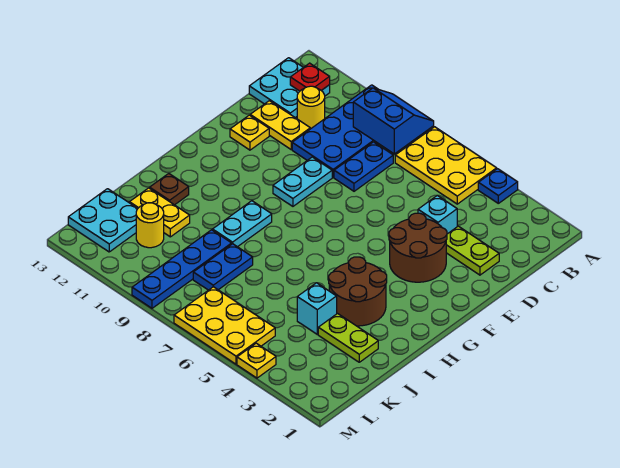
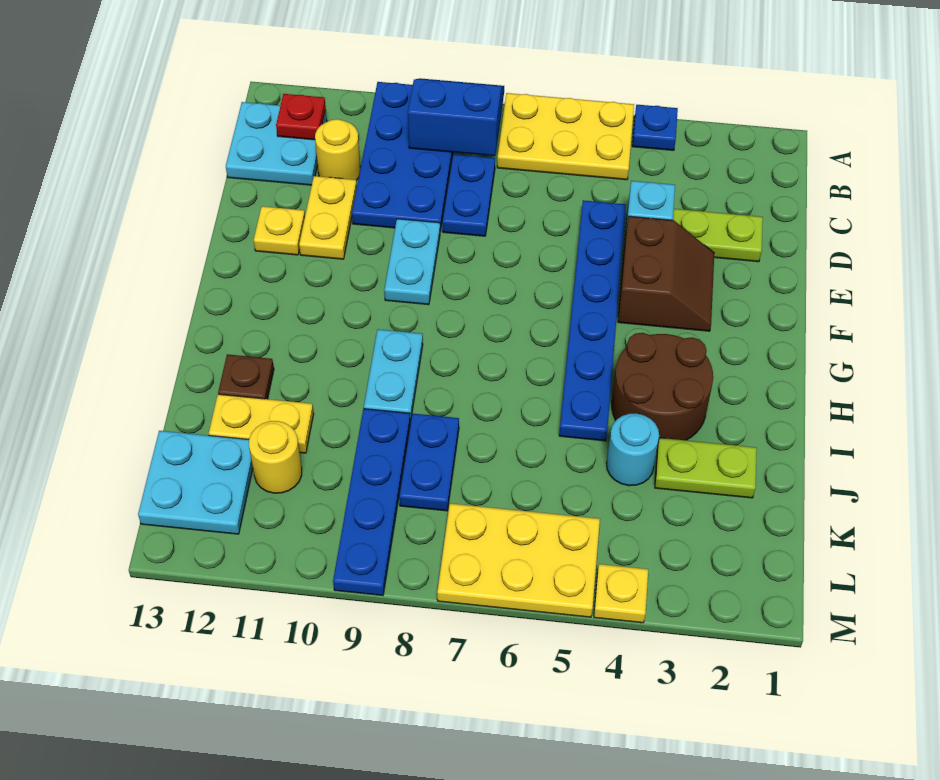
none -> blue plate D5:I5 level 1
yellow plate D11:D12 level 1 -> yellow plate D11:E11 level 1
brown round brick E3:F4 level 1 -> brown slope E3:F4 level 1 top 4
cyan brick J4 level 1 -> cyan round brick J4 level 1

